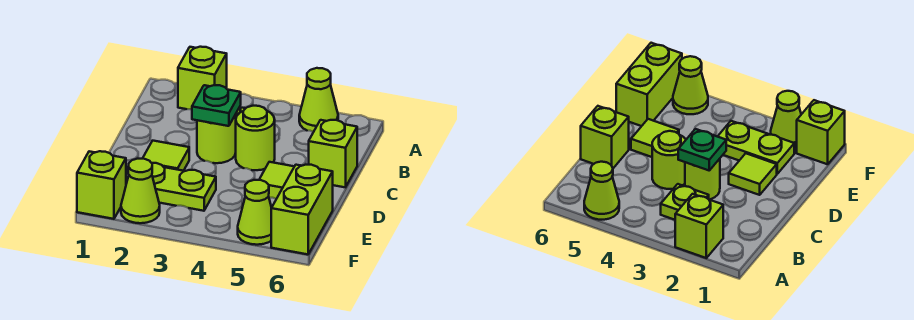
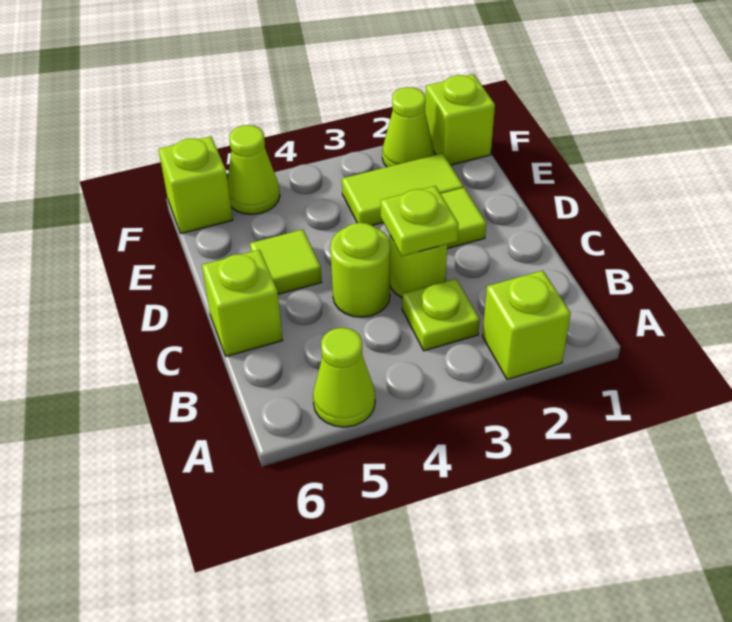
green plate C3 level 2 -> lime plate C3 level 2
lime plate E2:E3 level 1 -> lime tile E2:E3 level 1
lime brick E6:F6 level 1 -> lime brick F6 level 1

